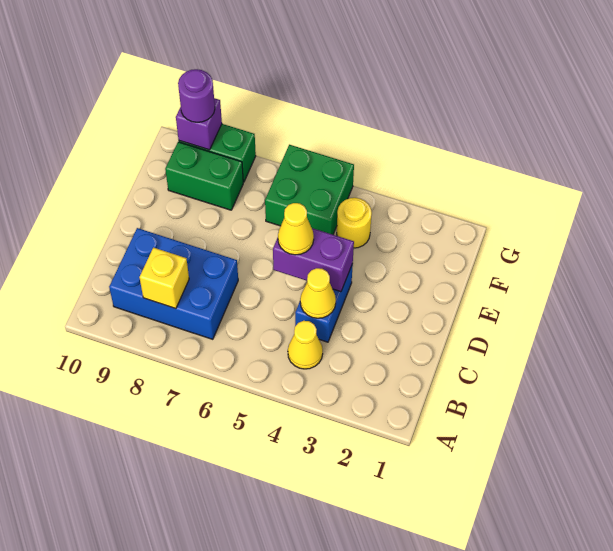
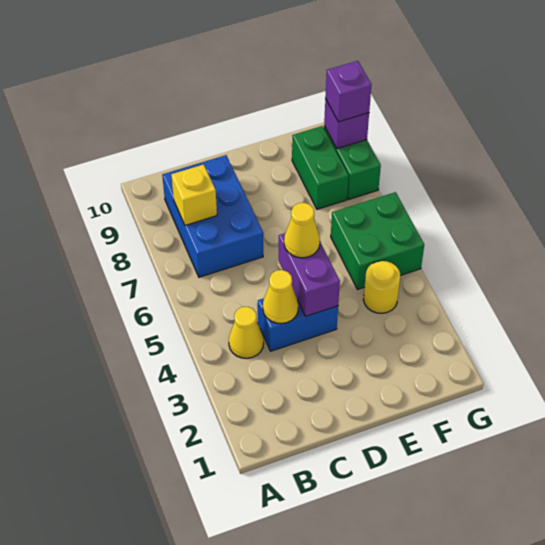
purple round brick G9 level 3 -> purple brick G9 level 3

